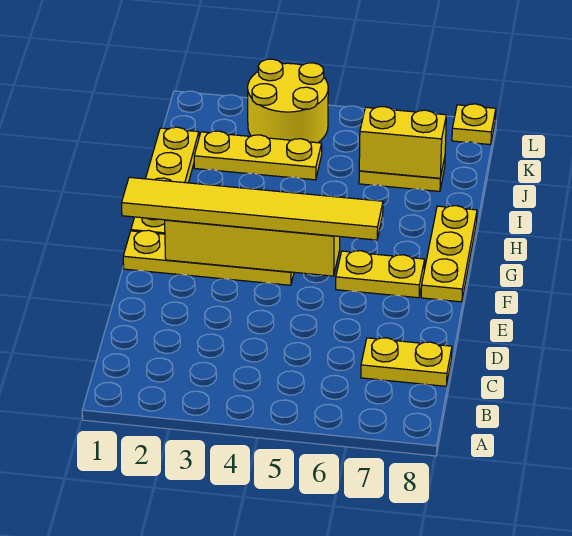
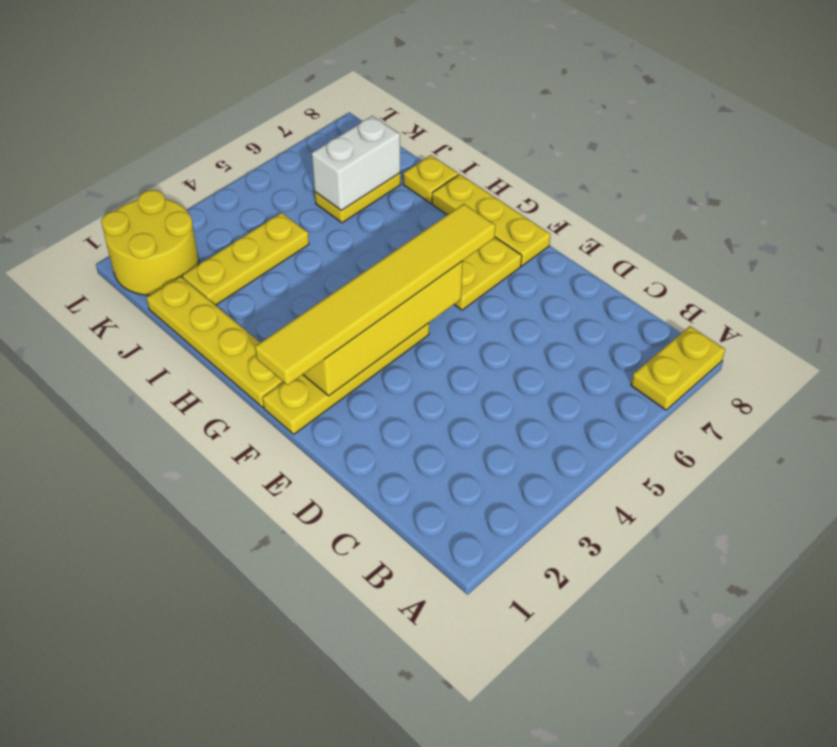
yellow plate C7:C8 level 1 -> yellow plate A7:A8 level 1
yellow brick J6:J7 level 2 -> white brick J6:J7 level 2
yellow round brick K3:L4 level 1 -> yellow round brick K1:L2 level 1
yellow plate L8 level 1 -> yellow plate I8 level 1

